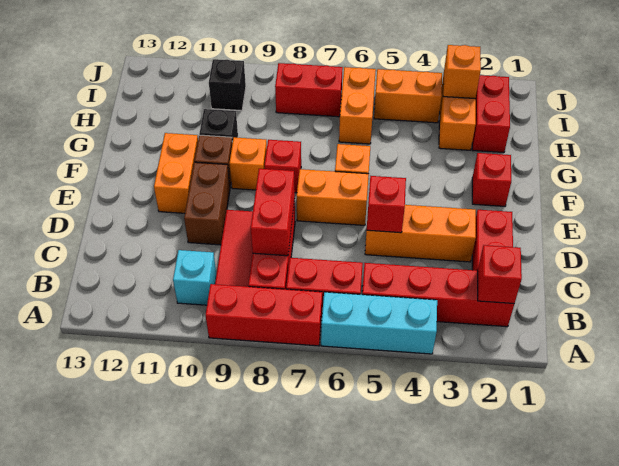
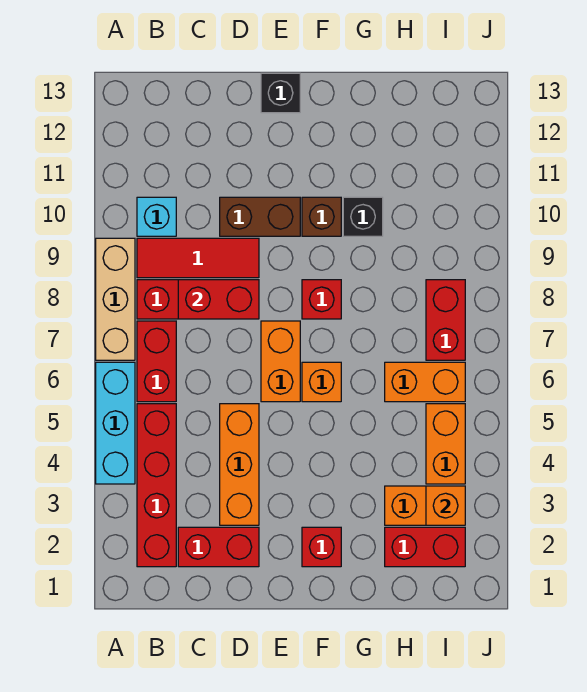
red brick A7:A9 level 1 -> tan brick A7:A9 level 1
red brick B2 level 2 -> none
red brick D5 level 2 -> none
orange brick E11:F11 level 1 -> none
orange brick F9 level 1 -> none
black brick I10 level 1 -> black brick E13 level 1

